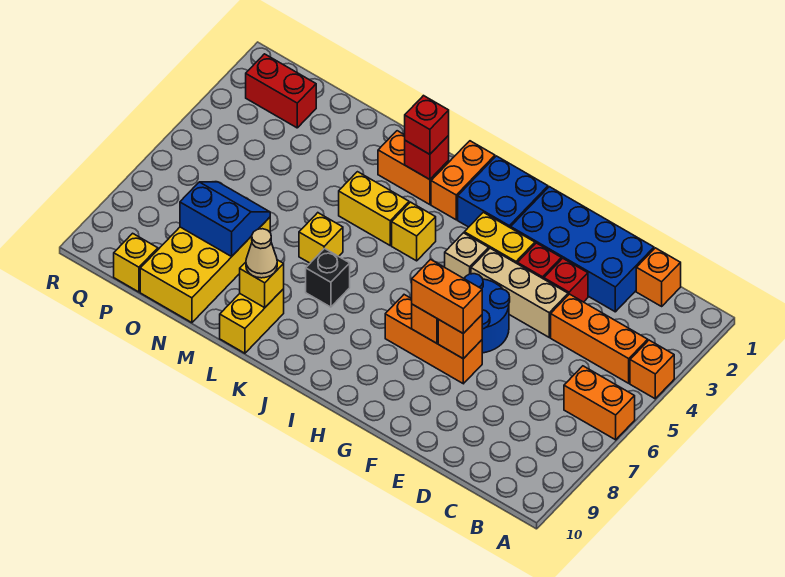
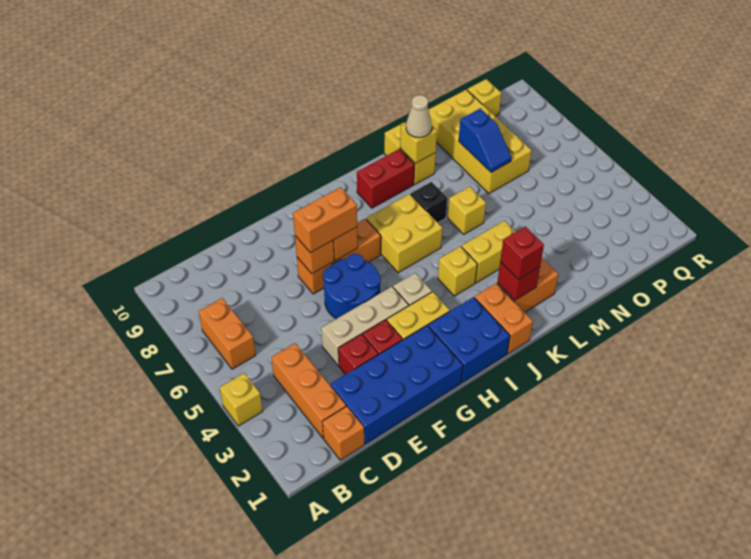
orange brick A4 level 1 -> yellow brick A4 level 1
orange brick A6:B6 level 1 -> orange brick B6:B7 level 1
orange brick B4:D4 level 1 -> orange brick C2:C4 level 1
none -> yellow brick I6:J7 level 1
blue slope N7:O8 level 2 top 8 -> blue slope N7:N8 level 2 top 8
red brick P2:Q2 level 1 -> red brick J9:K9 level 1

